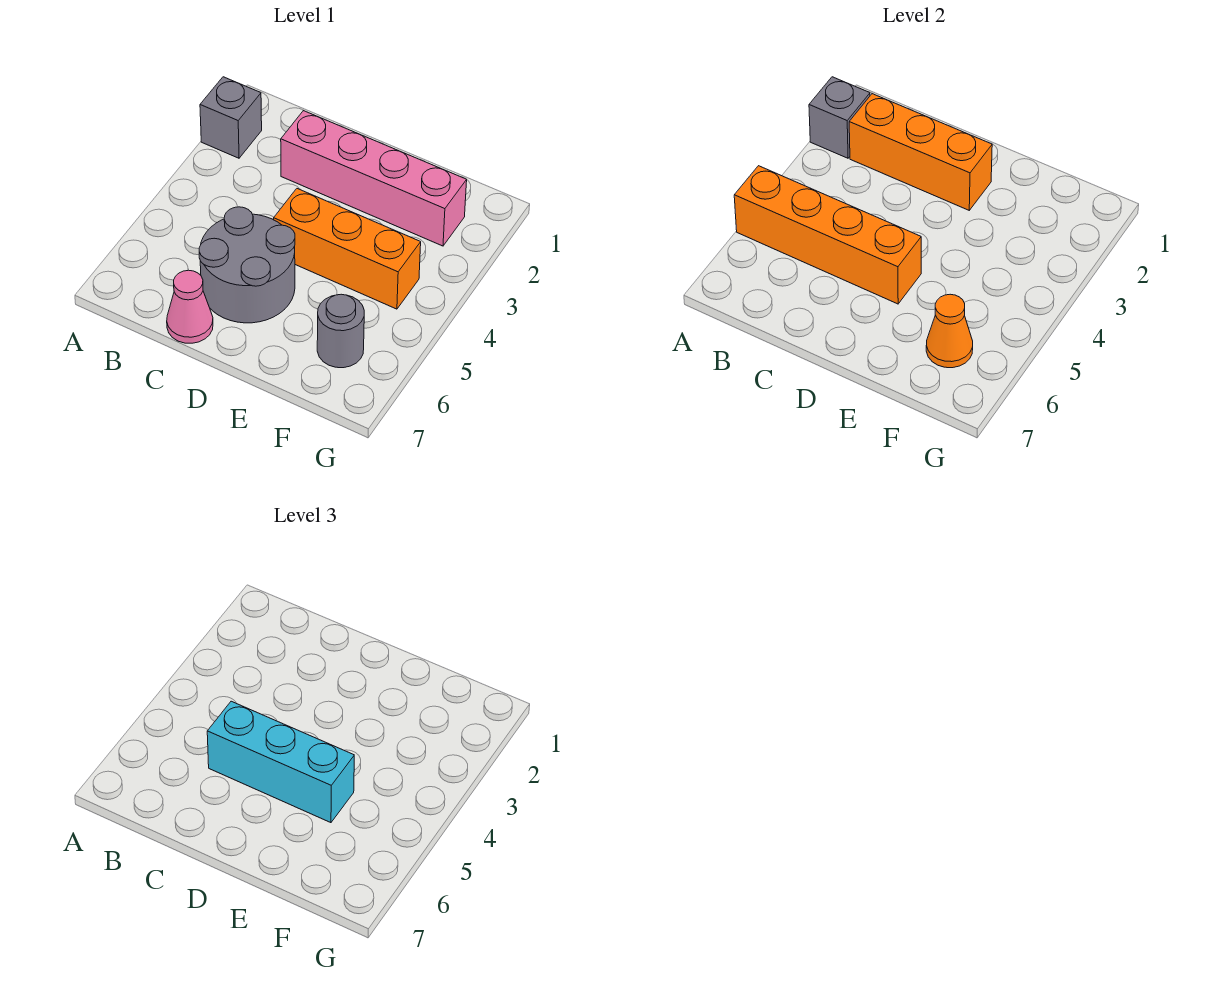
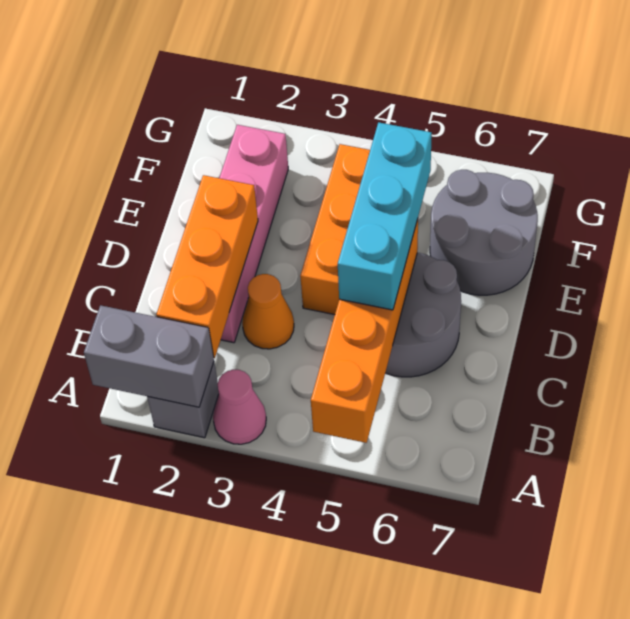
grey brick A2 level 2 -> grey brick A1:A2 level 2
pink cone C7 level 1 -> pink cone A3 level 1
grey round brick F6 level 1 -> grey round brick E6:F7 level 1
orange cone F6 level 2 -> orange cone C3 level 1

